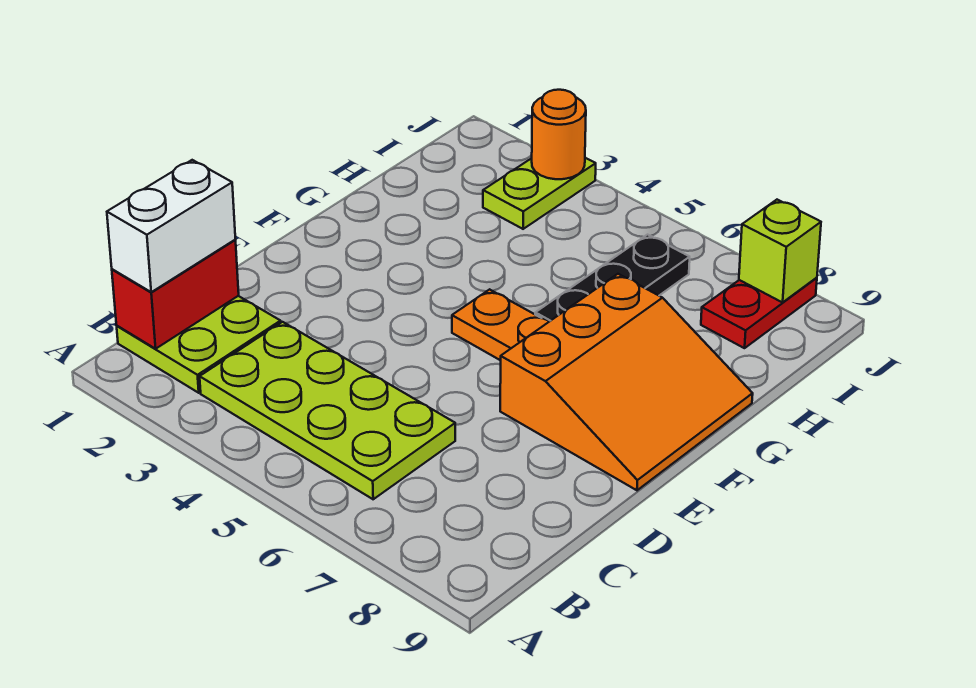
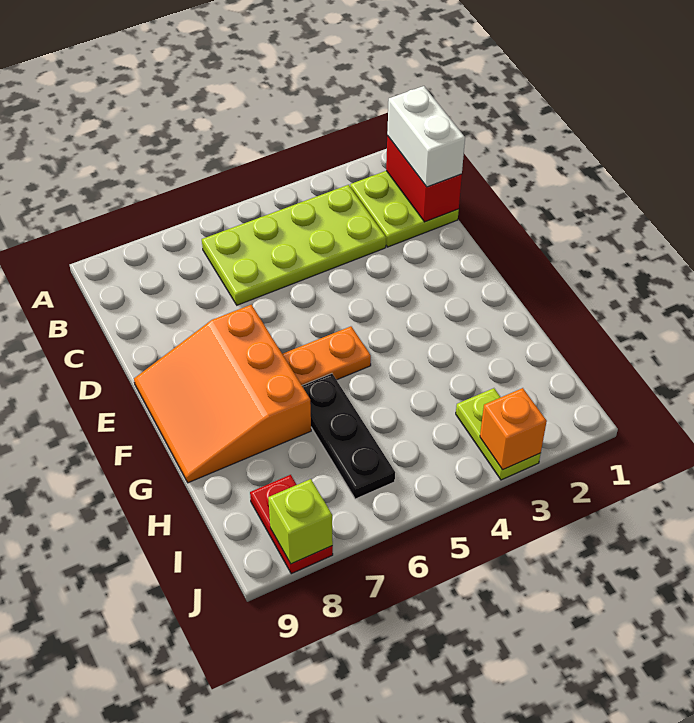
orange round brick J3 level 2 -> orange brick J3 level 2

